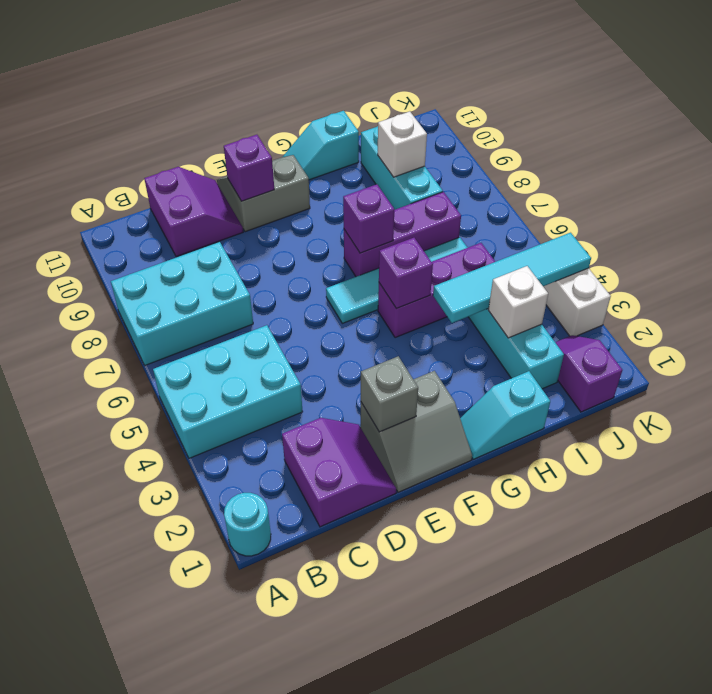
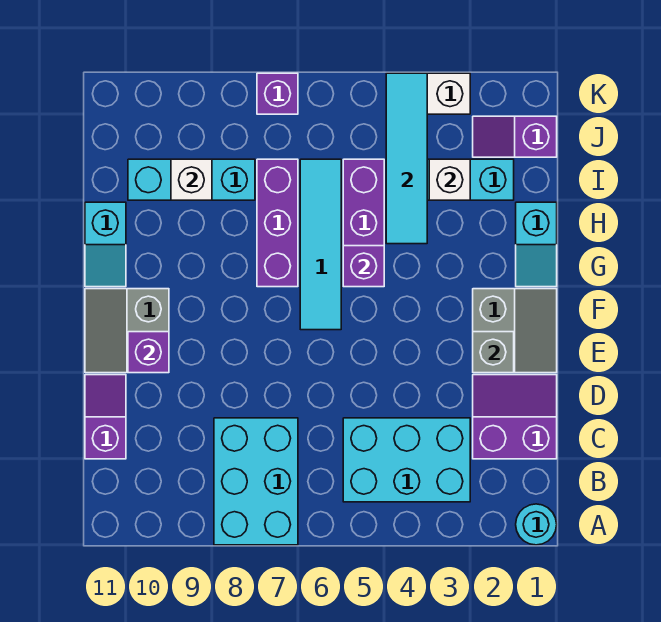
cyan brick A4:C5 level 1 -> cyan brick B3:C5 level 1
purple slope C10:D11 level 1 top C -> purple slope C11:D11 level 1 top C
purple brick G7 level 2 -> purple brick K7 level 1

